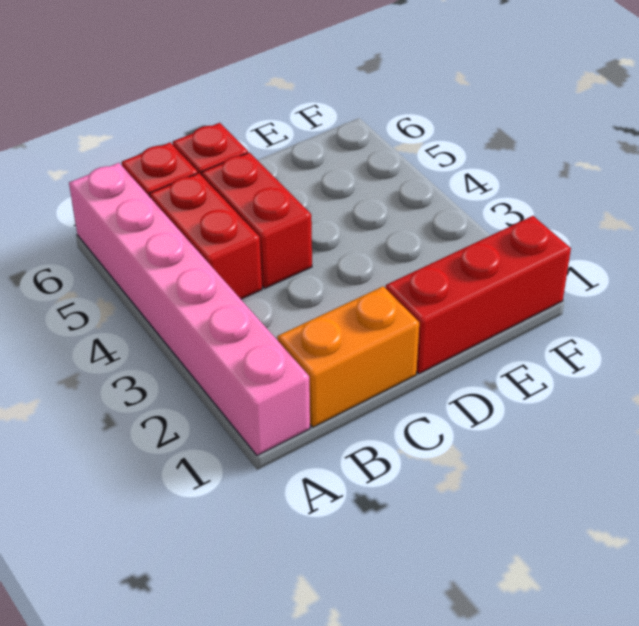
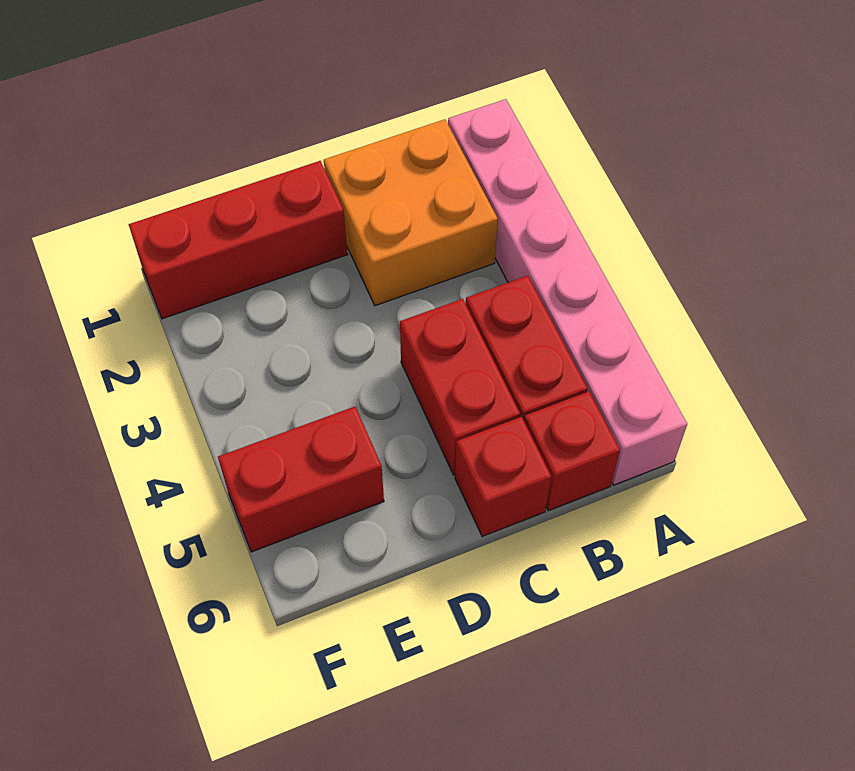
orange brick B1:C1 level 1 -> orange brick B1:C2 level 1
none -> red brick E5:F5 level 1

